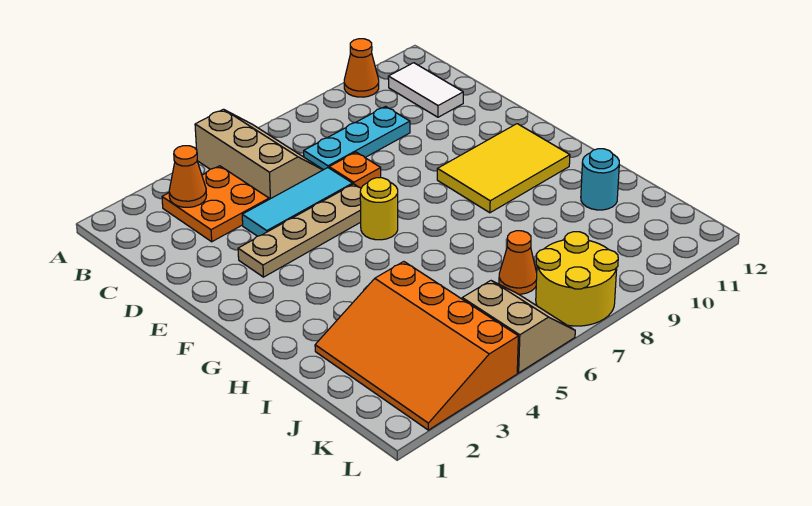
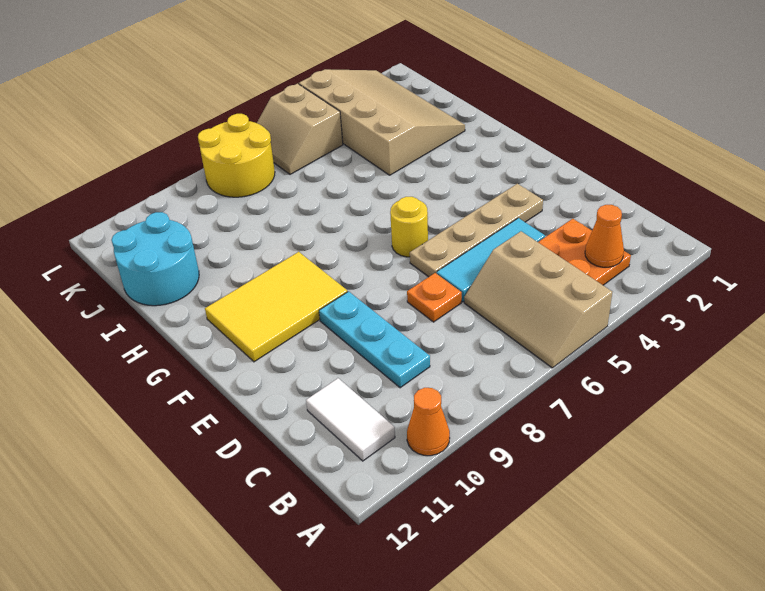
cyan plate C7:C9 level 1 -> cyan plate C9:E9 level 1
orange slope I2:L4 level 1 top 4 -> tan slope I2:L4 level 1 top 4
cyan round brick I11 level 1 -> cyan round brick I11:J12 level 1
orange cone J7 level 1 -> none

